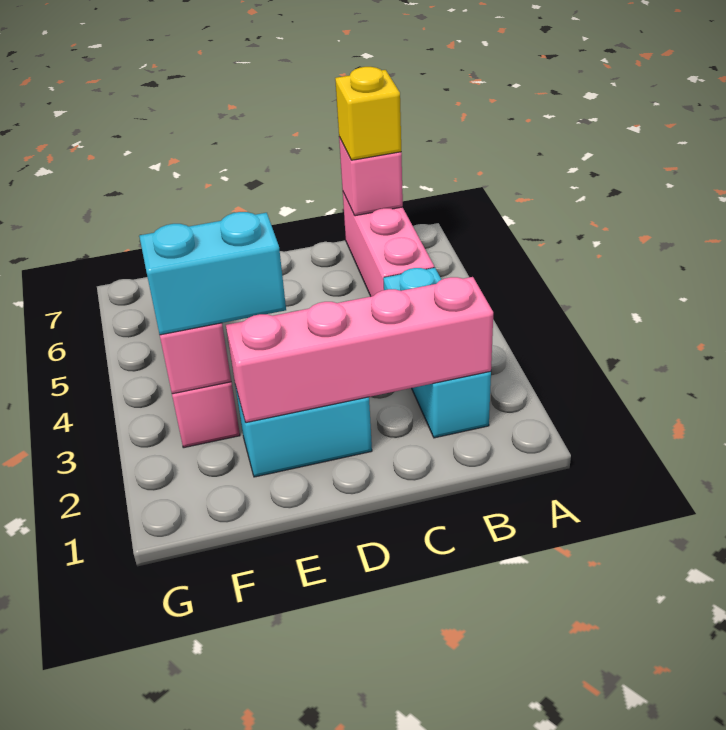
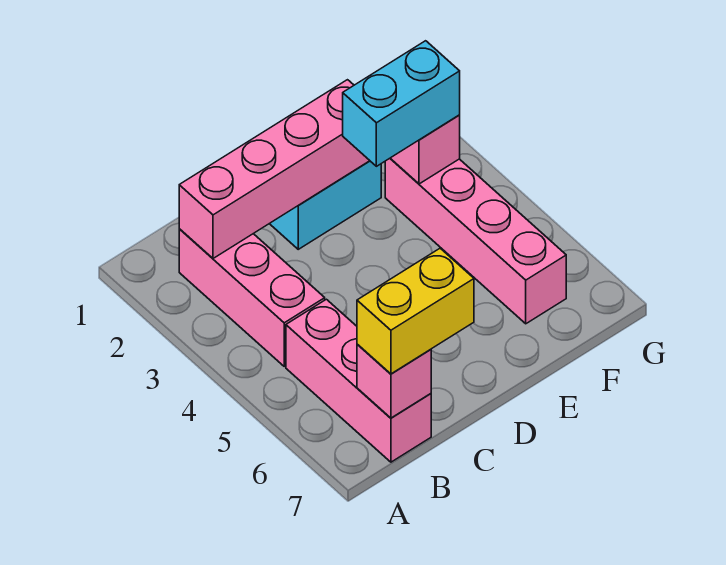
cyan brick B2:B4 level 1 -> pink brick B2:B4 level 1
yellow brick B7 level 3 -> yellow brick B7:C7 level 3

